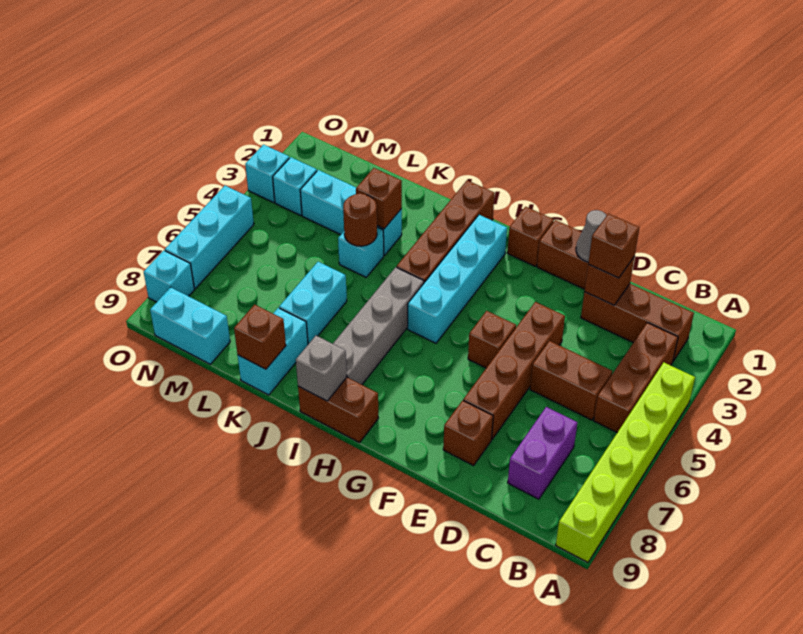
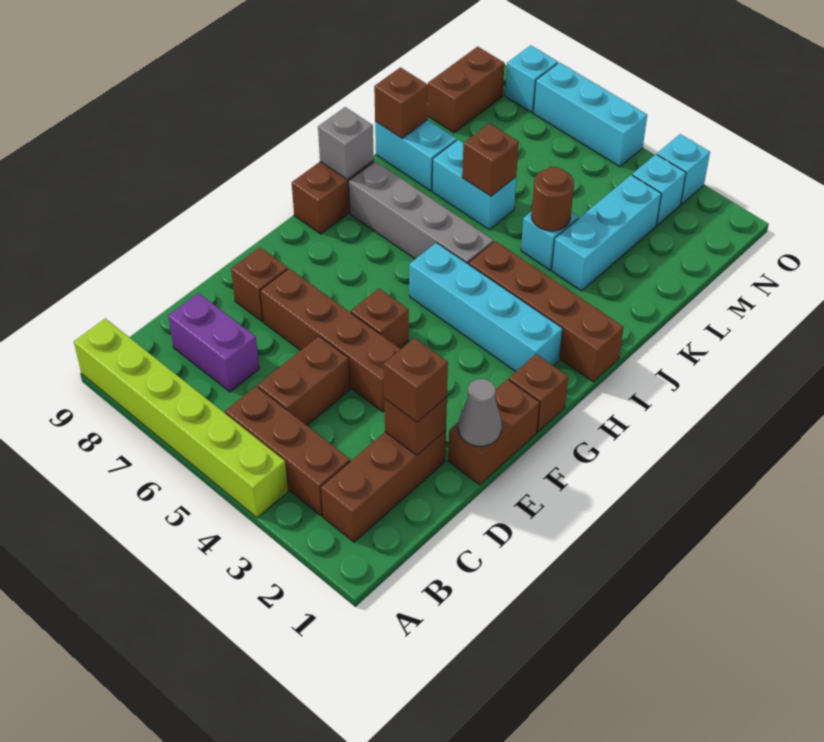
brown brick K3 level 2 -> brown brick K6 level 2
cyan brick M9:N9 level 1 -> brown brick M9:N9 level 1

